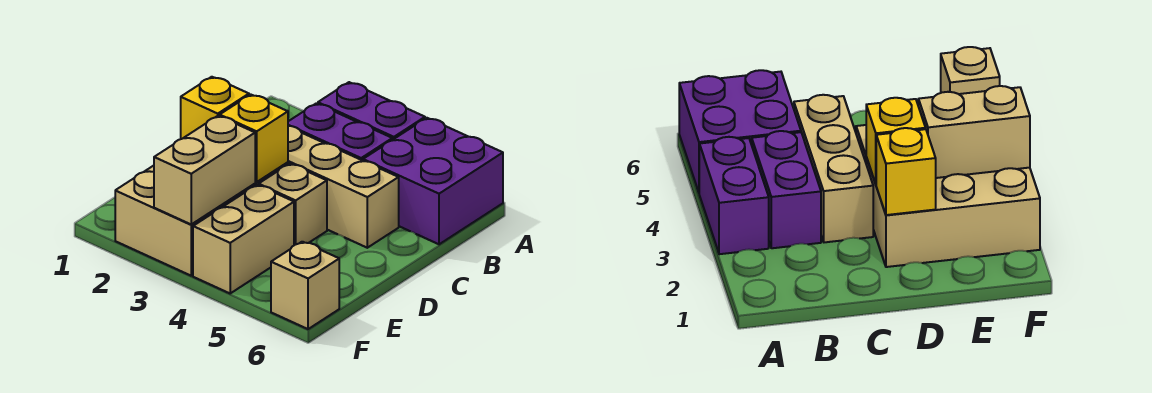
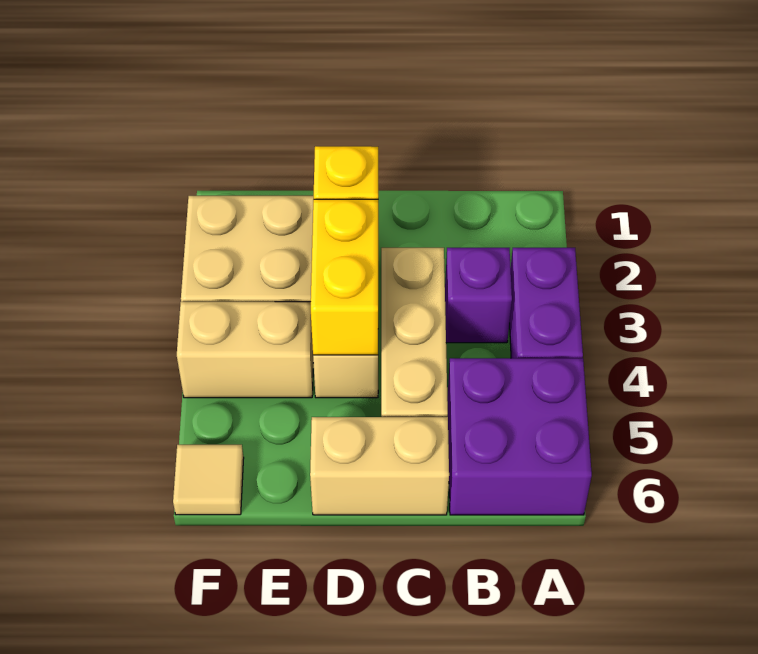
purple brick B3:B4 level 1 -> purple brick B3 level 1
yellow brick D3 level 2 -> yellow brick D3:D4 level 2
tan brick E3:F3 level 2 -> tan brick C6:D6 level 1
tan brick F6 level 1 -> tan tile F6 level 1

